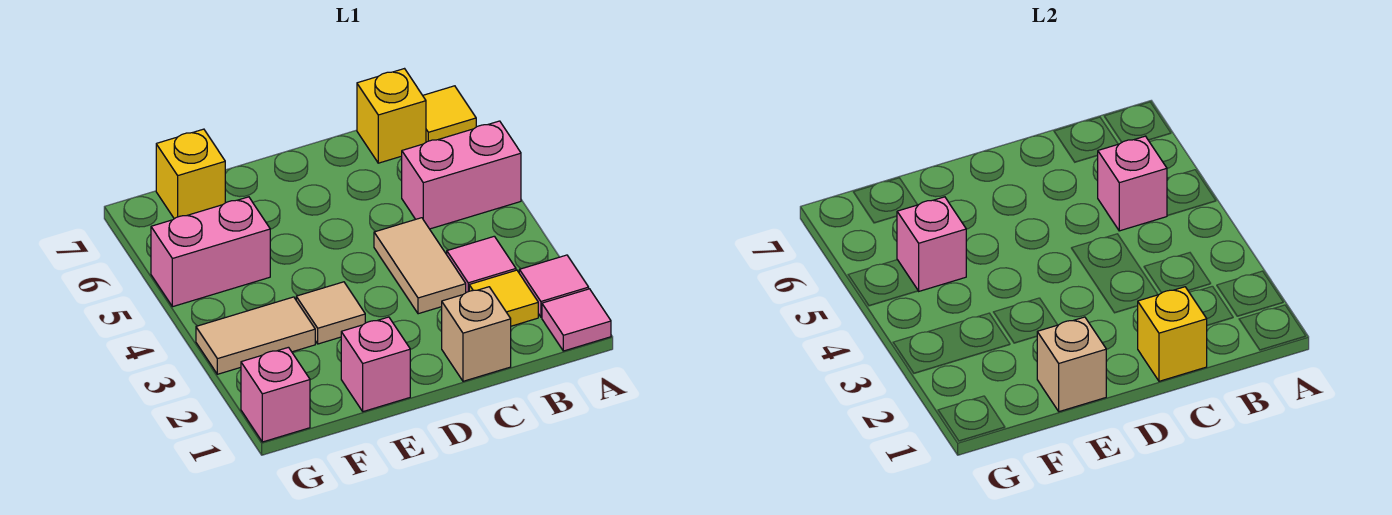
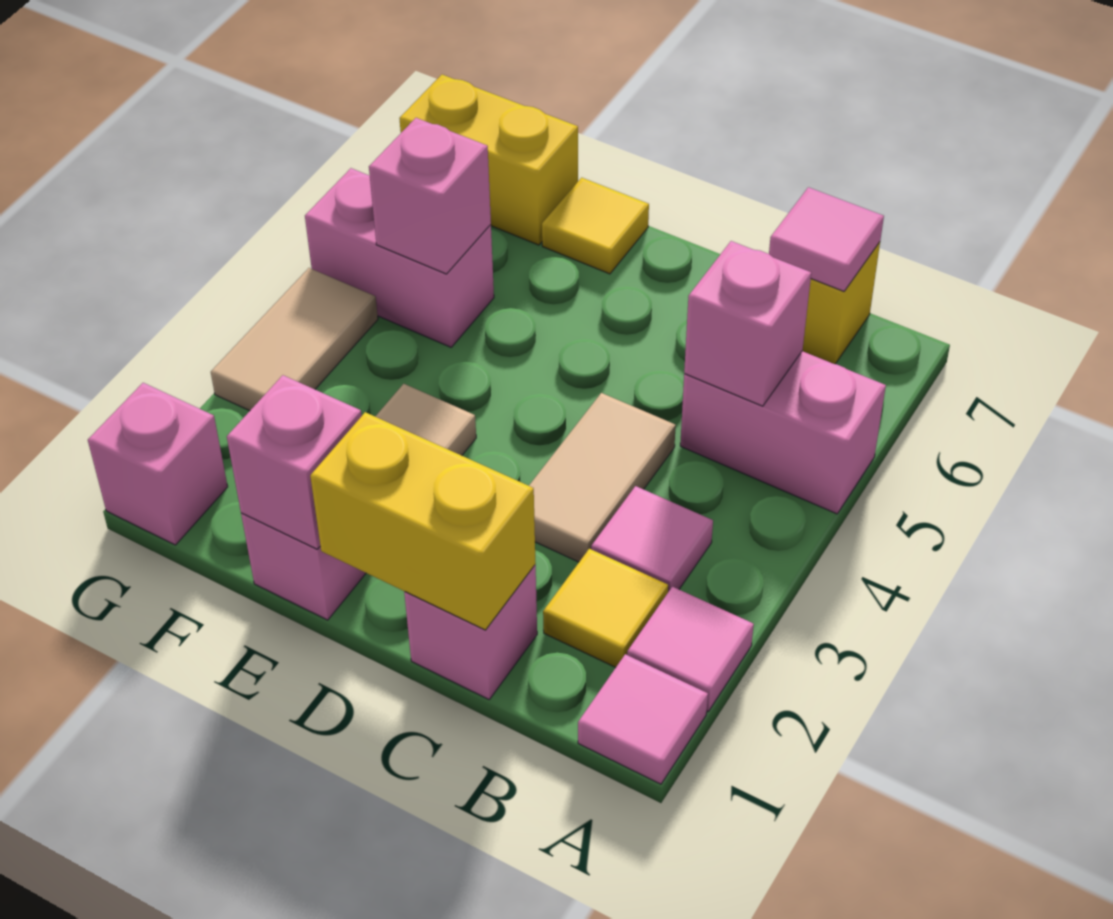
yellow tile A7 level 1 -> yellow tile E7 level 1
none -> pink tile B7 level 2
tan brick C1 level 1 -> pink brick C1 level 1
yellow brick C1 level 2 -> yellow brick C1:D1 level 2
tan brick E1 level 2 -> pink brick E1 level 2
tan tile F3:G3 level 1 -> tan tile G3:G4 level 1
yellow brick F7 level 1 -> yellow brick F7:G7 level 1

